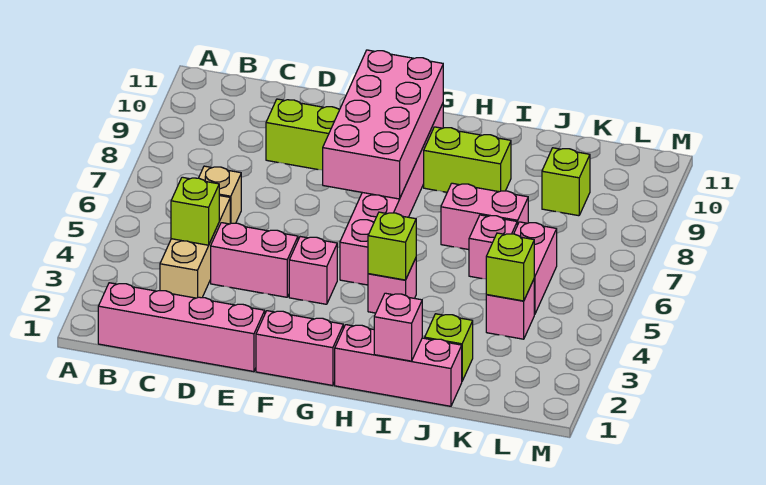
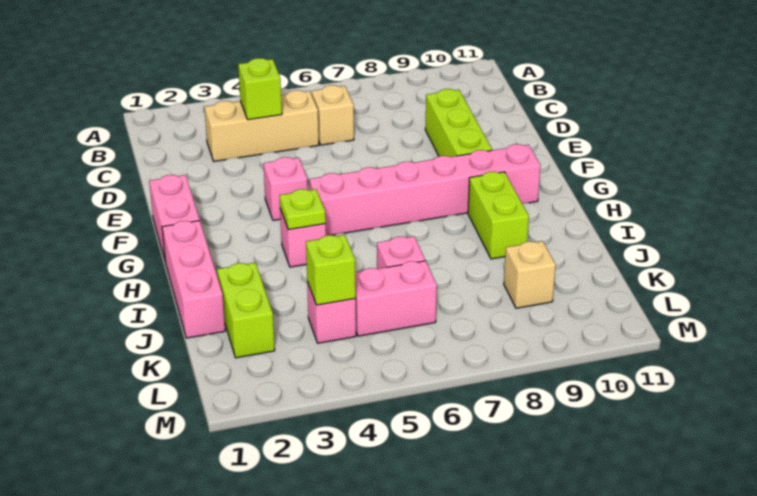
pink brick B1:E1 level 1 -> none
pink brick D4:E4 level 1 -> none
pink brick F7:G10 level 2 -> none
lime brick H4 level 2 -> lime plate H4 level 2
pink brick I1 level 2 -> none
pink brick I7:J7 level 1 -> none
lime brick J2 level 1 -> lime brick J2:K2 level 1
lime brick K9 level 1 -> tan brick K9 level 1

